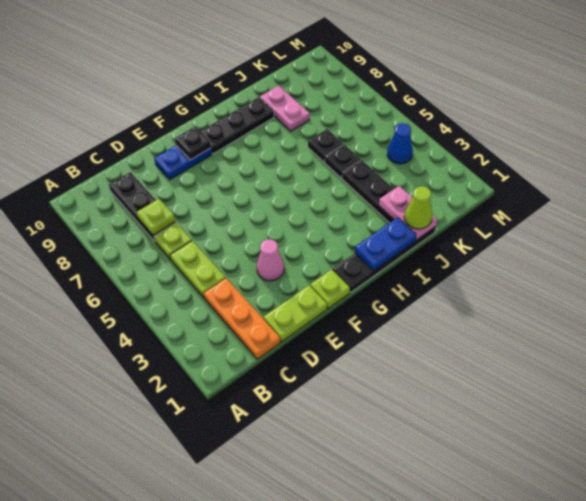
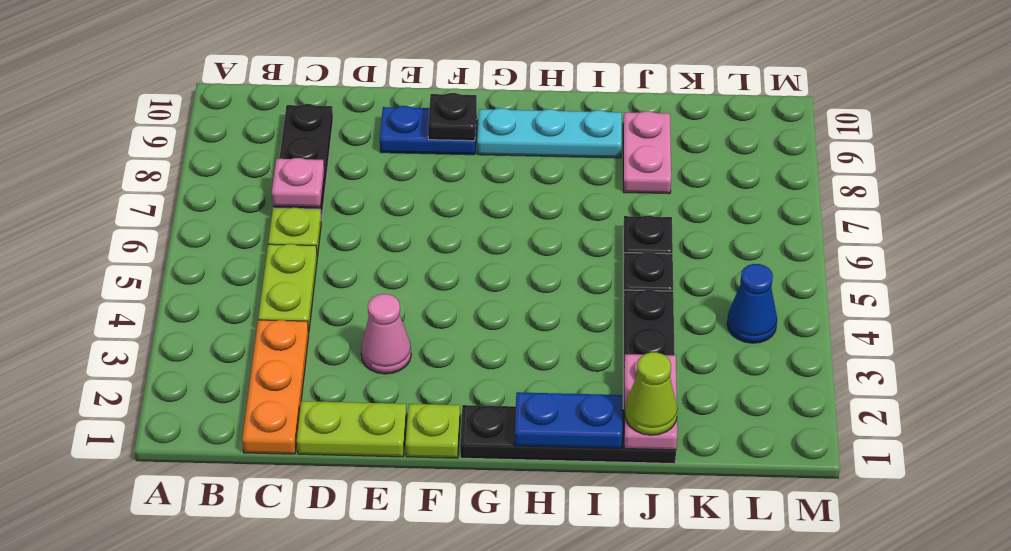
lime plate C7 level 2 -> pink plate C7 level 2
black plate G9:I9 level 1 -> cyan plate G9:I9 level 1

